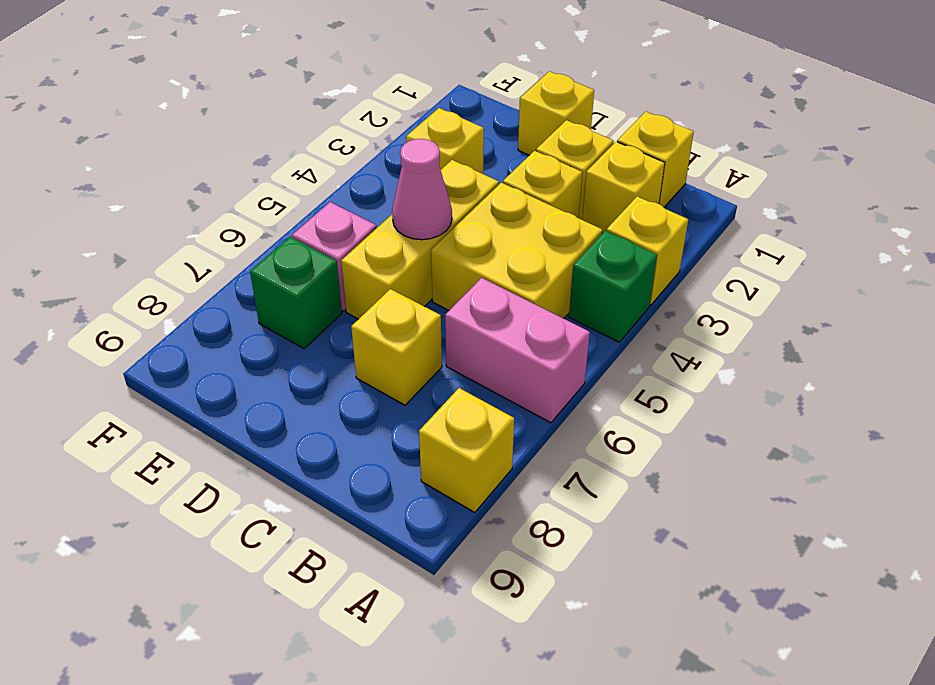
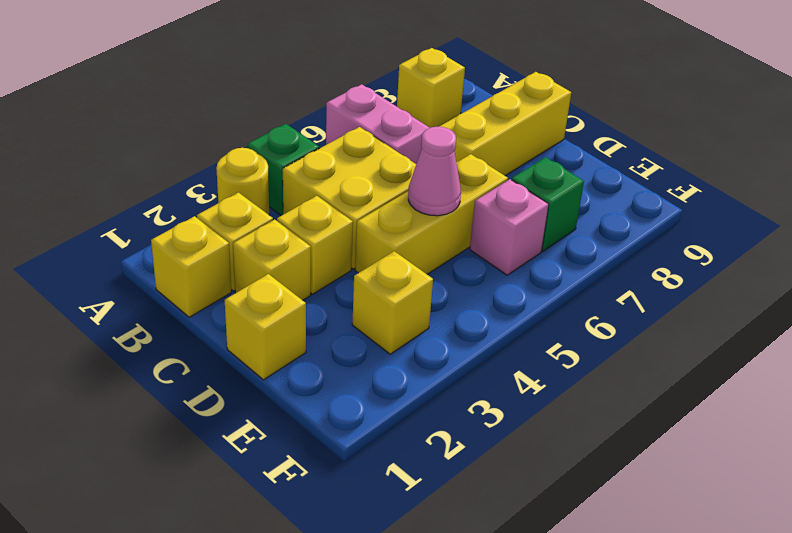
yellow brick A3 level 1 -> yellow round brick A3 level 1
yellow brick C7 level 1 -> yellow brick C7:C9 level 1

